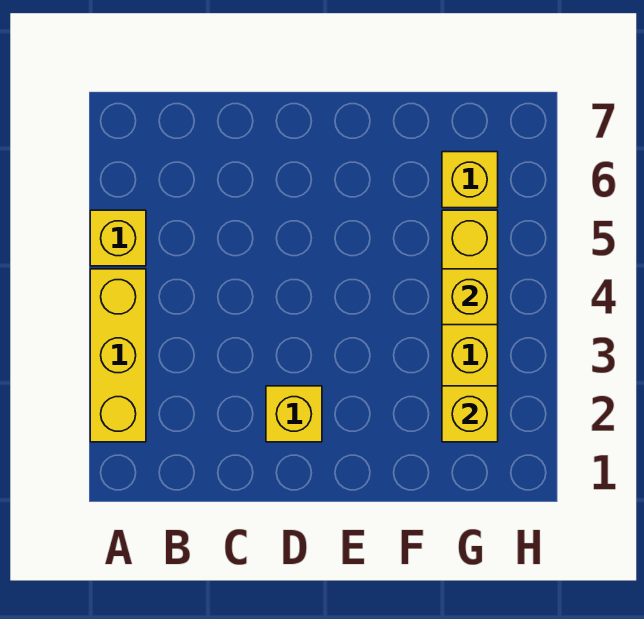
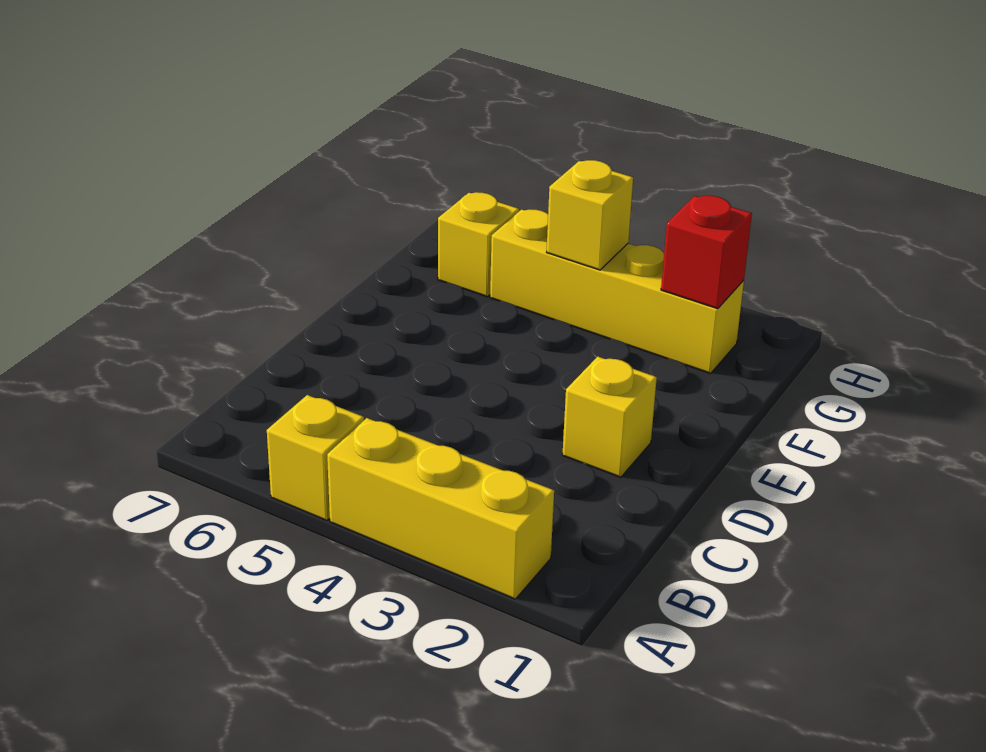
yellow brick G2 level 2 -> red brick G2 level 2

